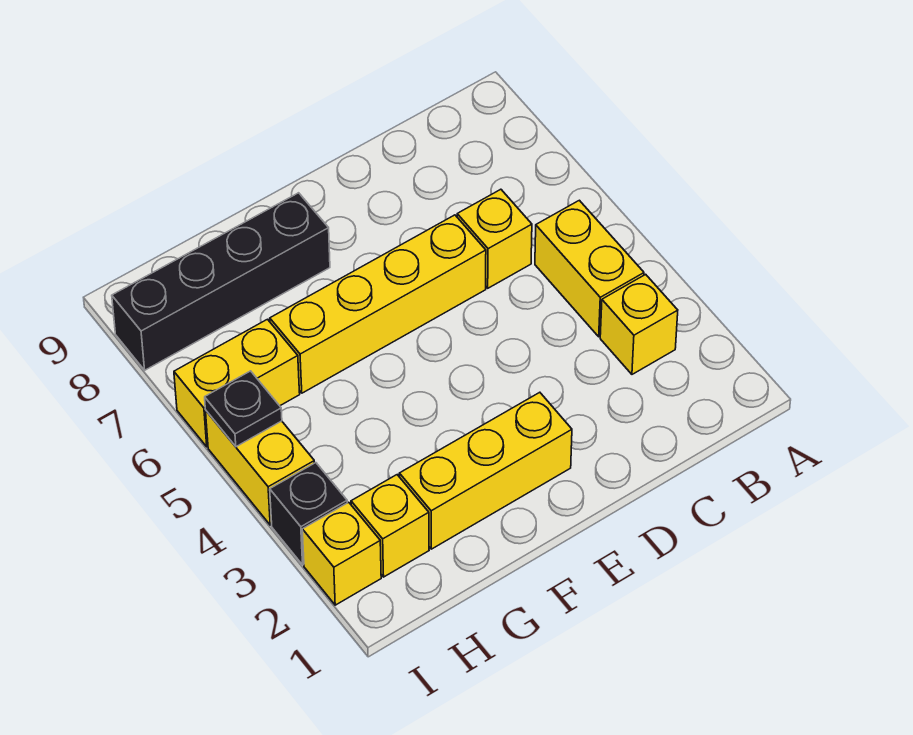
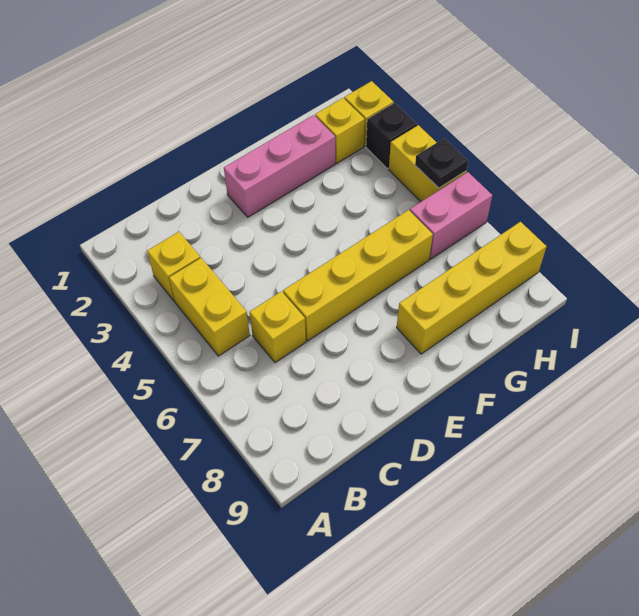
yellow brick E2:G2 level 1 -> pink brick E2:G2 level 1
black brick F8:I8 level 1 -> yellow brick F8:I8 level 1
yellow brick H6:I6 level 1 -> pink brick H6:I6 level 1

